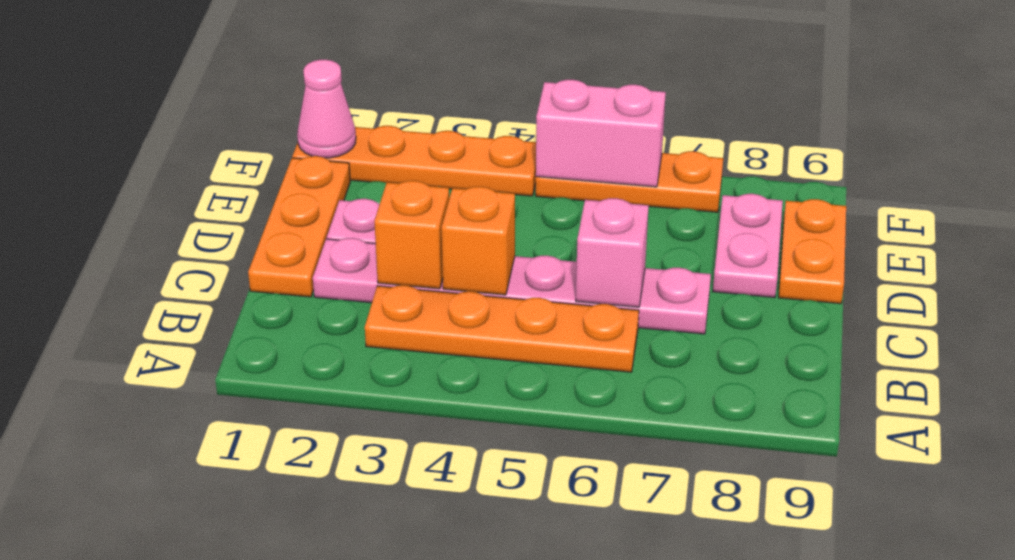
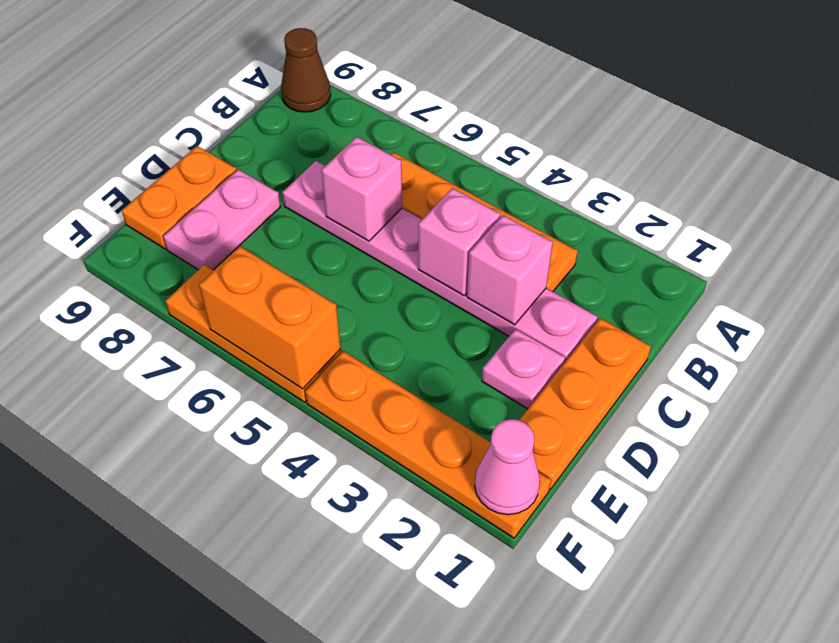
none -> brown cone A9 level 1
orange brick C3 level 2 -> pink brick C3 level 2
orange brick C4 level 2 -> pink brick C4 level 2
pink brick F5:F6 level 2 -> orange brick F5:F6 level 2

